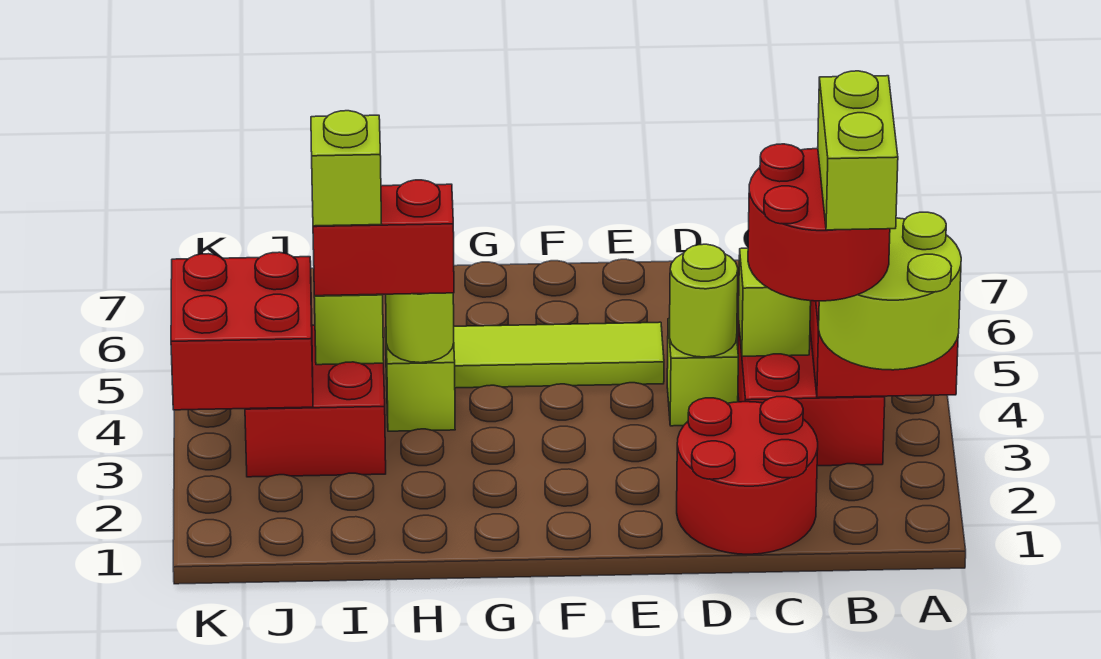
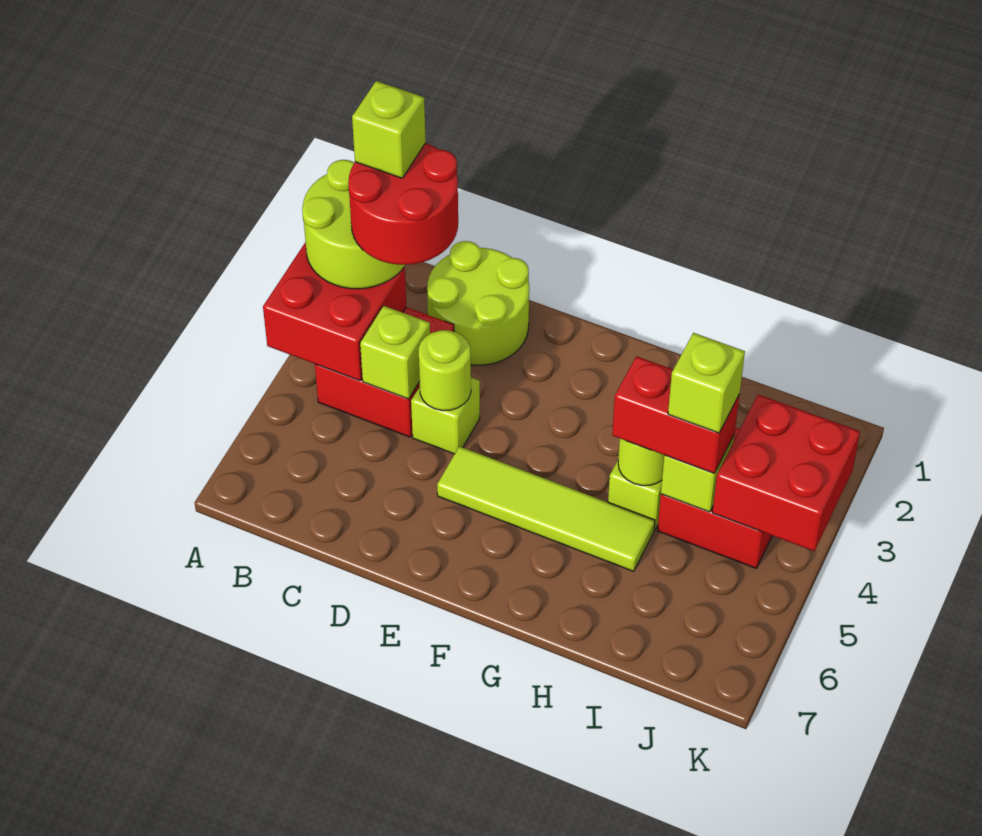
lime brick B2:B3 level 5 -> lime brick B2 level 5
red round brick C1:D2 level 1 -> lime round brick C1:D2 level 1

